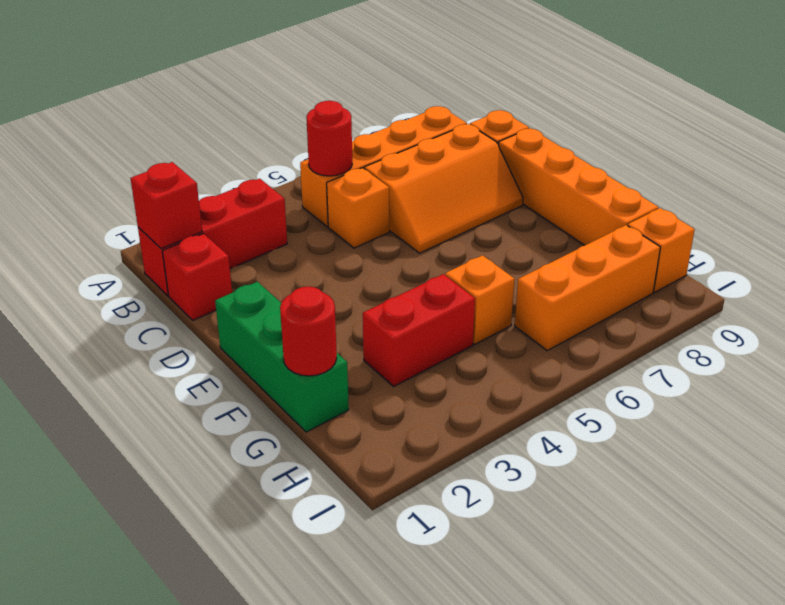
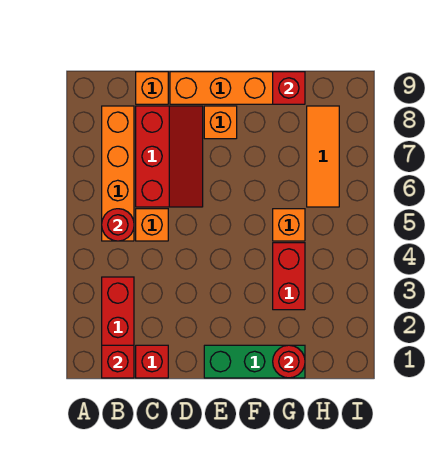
orange slope C6:D8 level 1 top C -> red slope C6:D8 level 1 top C
none -> red brick G9 level 2
orange brick H6:H8 level 1 -> orange tile H6:H8 level 1
orange brick H9 level 1 -> orange brick E8 level 1

